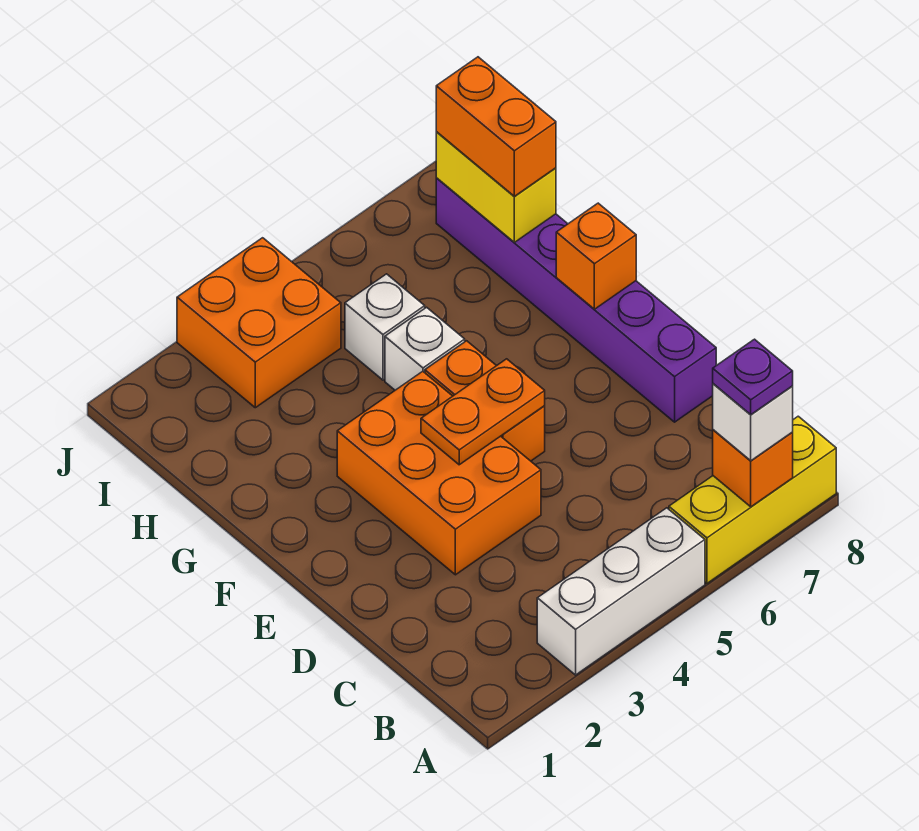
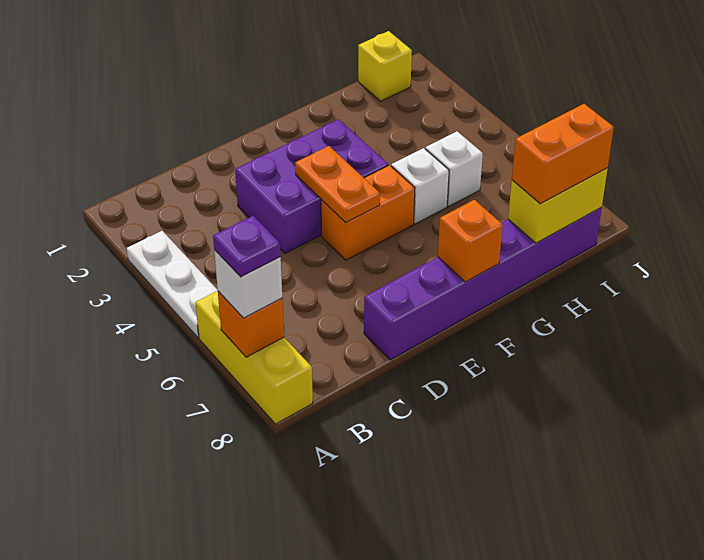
white brick A3:A5 level 1 -> white plate A3:A5 level 1
orange brick D3:F4 level 1 -> purple brick D3:F4 level 1
none -> yellow brick I1 level 1
orange brick I3:J4 level 1 -> none

